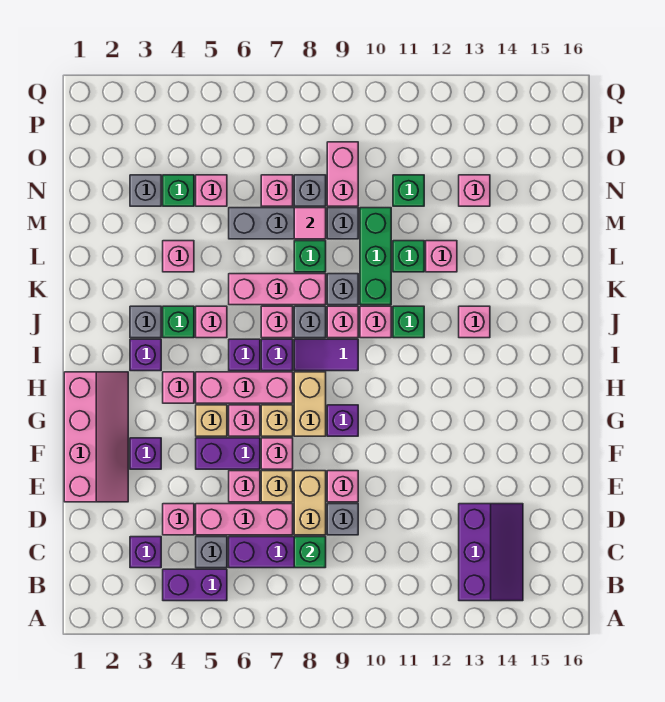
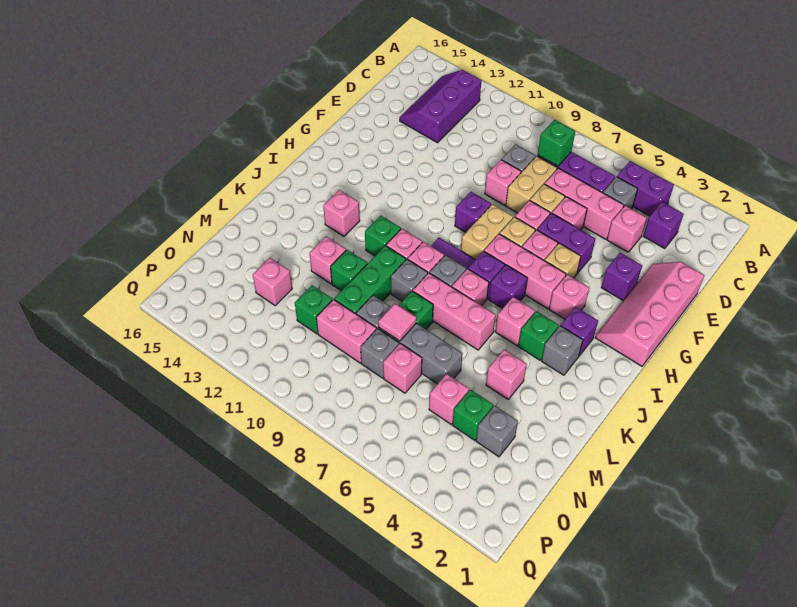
pink brick N9:O9 level 1 -> pink brick N9:N10 level 1

